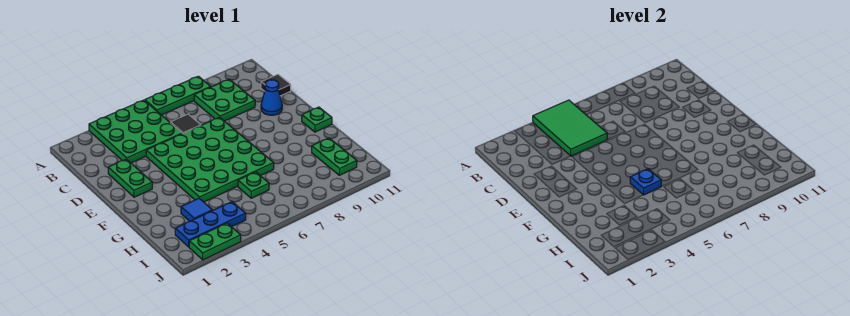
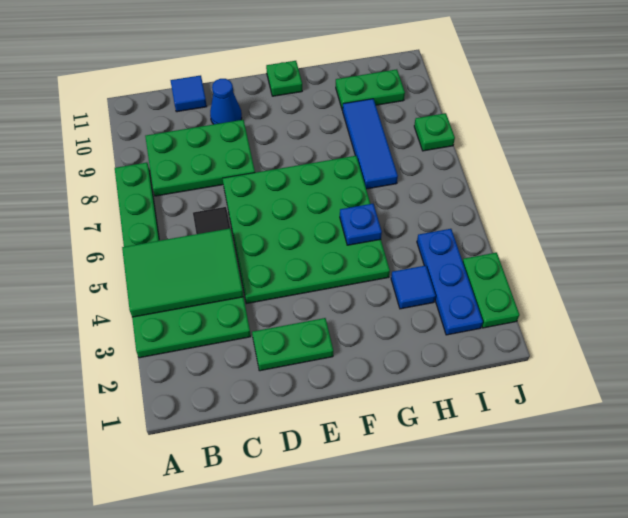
green plate B8:C9 level 1 -> green plate B8:D9 level 1
black tile C11 level 1 -> blue tile C11 level 1
green plate H6 level 1 -> green plate J8 level 1
none -> blue tile H7:H9 level 1

